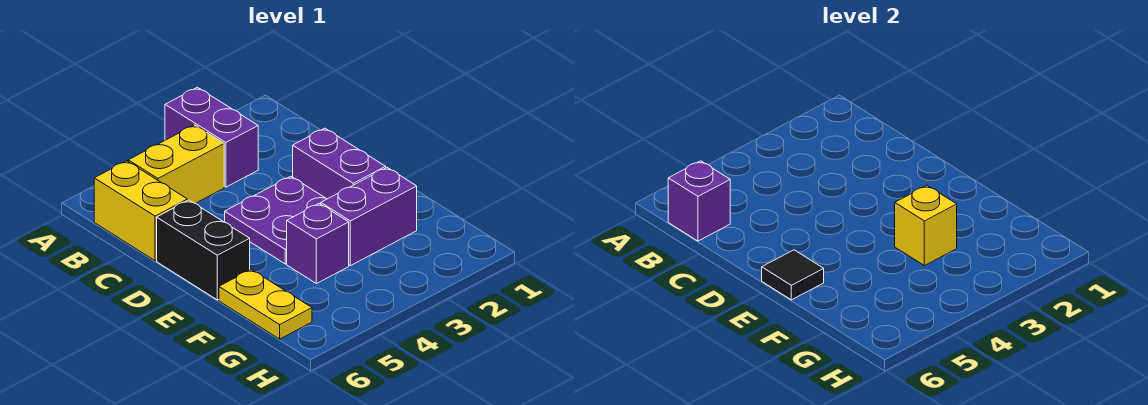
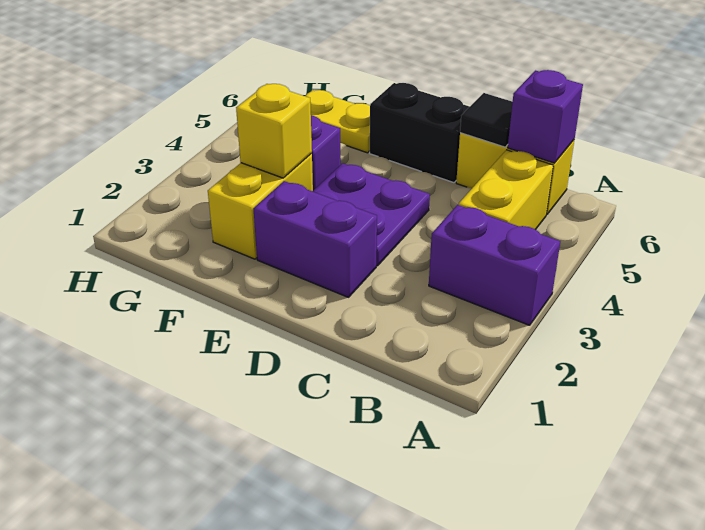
black tile E6 level 2 -> black tile C6 level 2
purple brick F2:F3 level 1 -> yellow brick F2:F3 level 1

